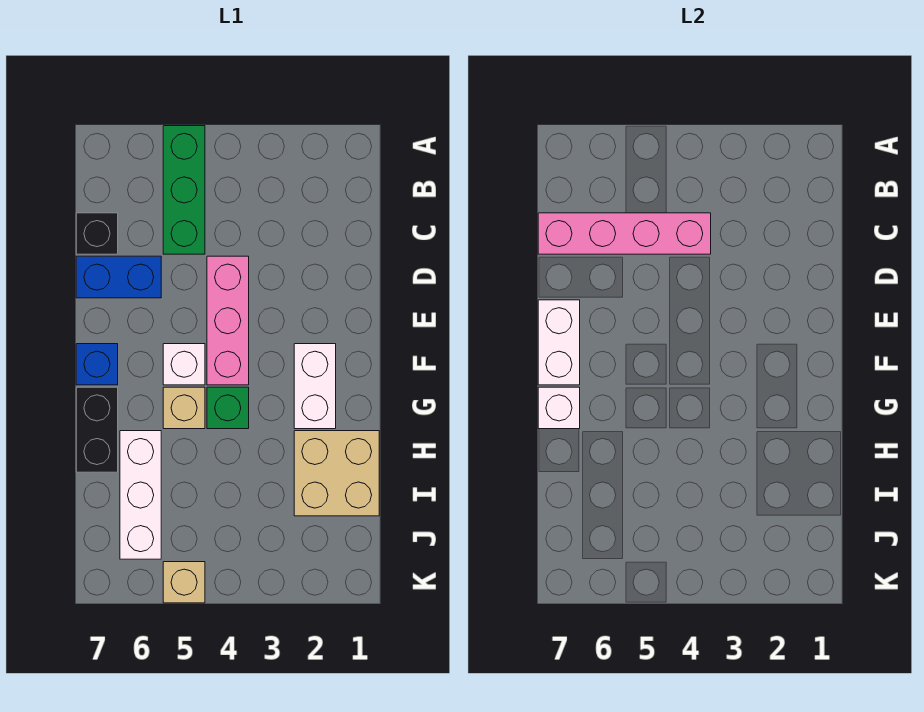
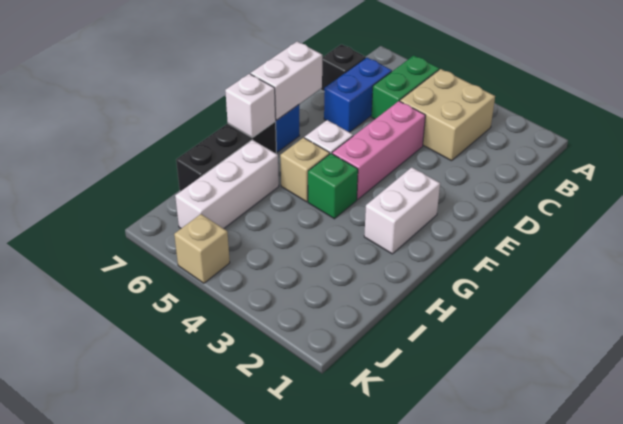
green brick A5:C5 level 1 -> green brick B5:C5 level 1
pink brick C4:C7 level 2 -> none
blue brick D6:D7 level 1 -> blue brick C6:D6 level 1
black brick G7:H7 level 1 -> black brick G7:I7 level 1
tan brick H1:I2 level 1 -> tan brick B3:C4 level 1

